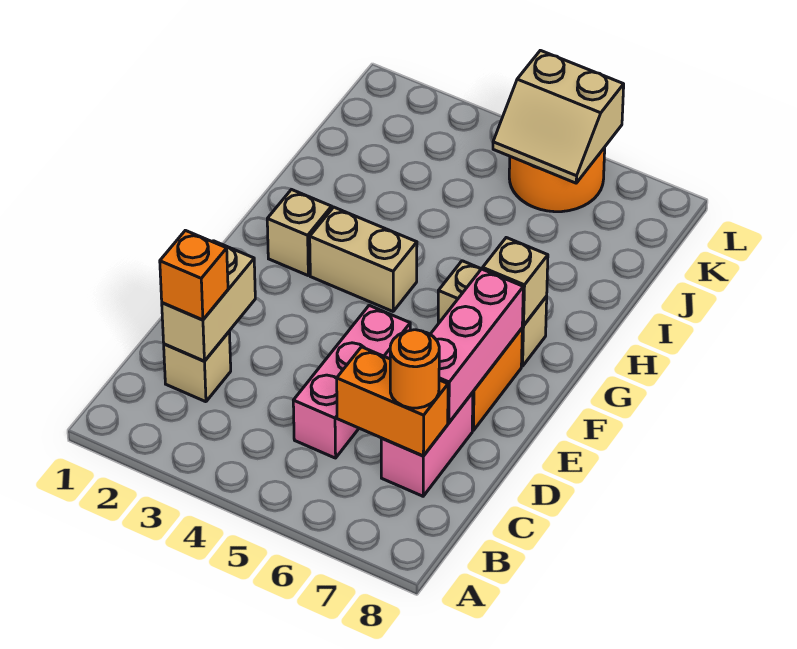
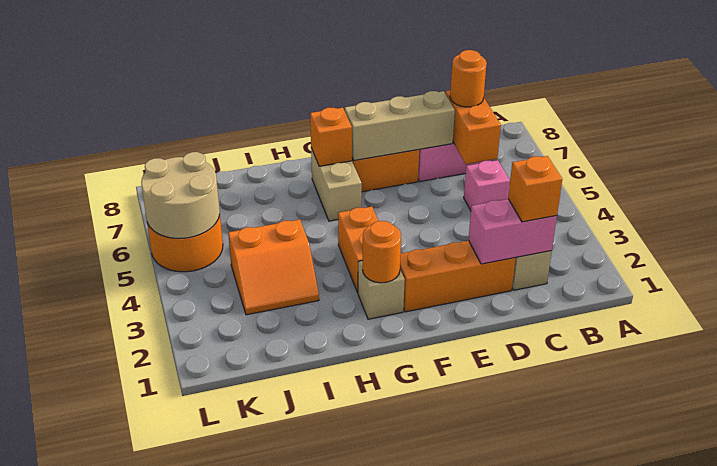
tan brick C2:D2 level 2 -> pink brick C2:D2 level 2
pink brick C5:E5 level 1 -> pink brick C5 level 1
none -> orange brick D2:F2 level 1
pink brick D7:F7 level 2 -> tan brick D7:F7 level 2
none -> orange round brick G2 level 2
tan brick G3:G4 level 1 -> orange brick G3:G4 level 1
tan brick G7 level 2 -> orange brick G7 level 2
none -> orange slope I3:J4 level 1 top 4
tan slope K5:L6 level 2 top L -> tan round brick K5:L6 level 2

